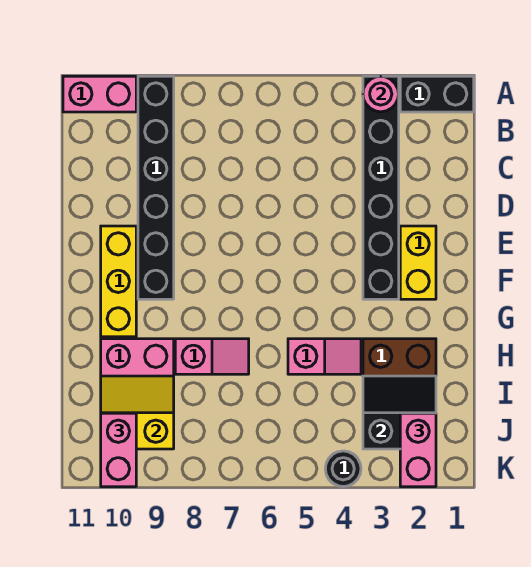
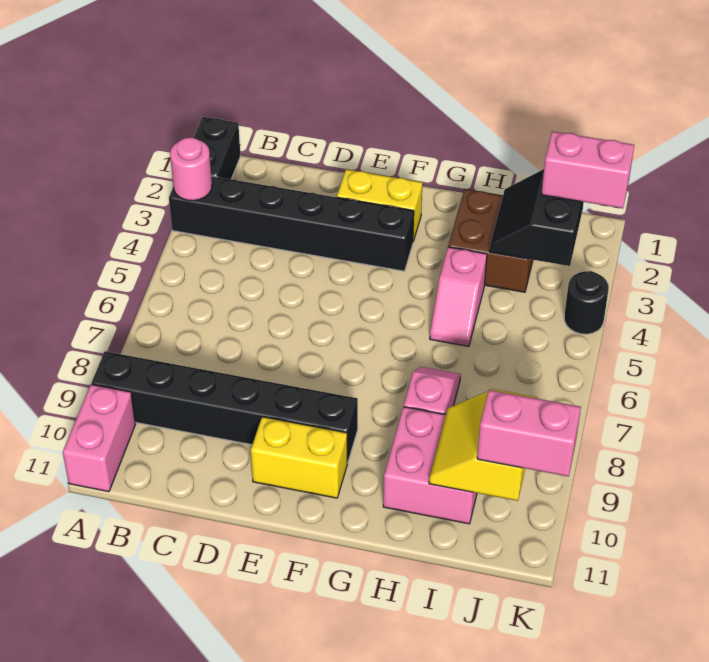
yellow brick E10:G10 level 1 -> yellow brick E10:F10 level 1
pink slope H4:H5 level 1 top 5 -> pink slope H4:H5 level 1 top 4

